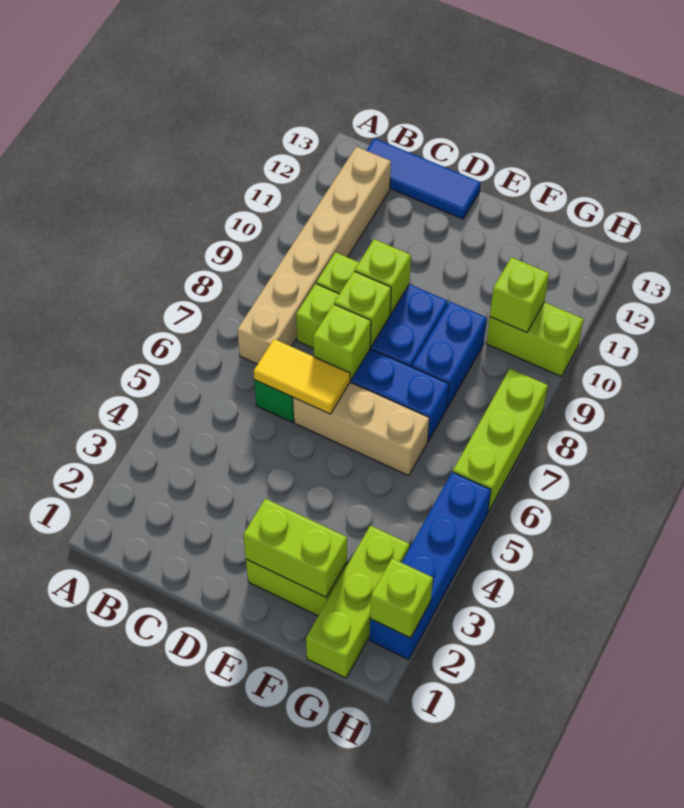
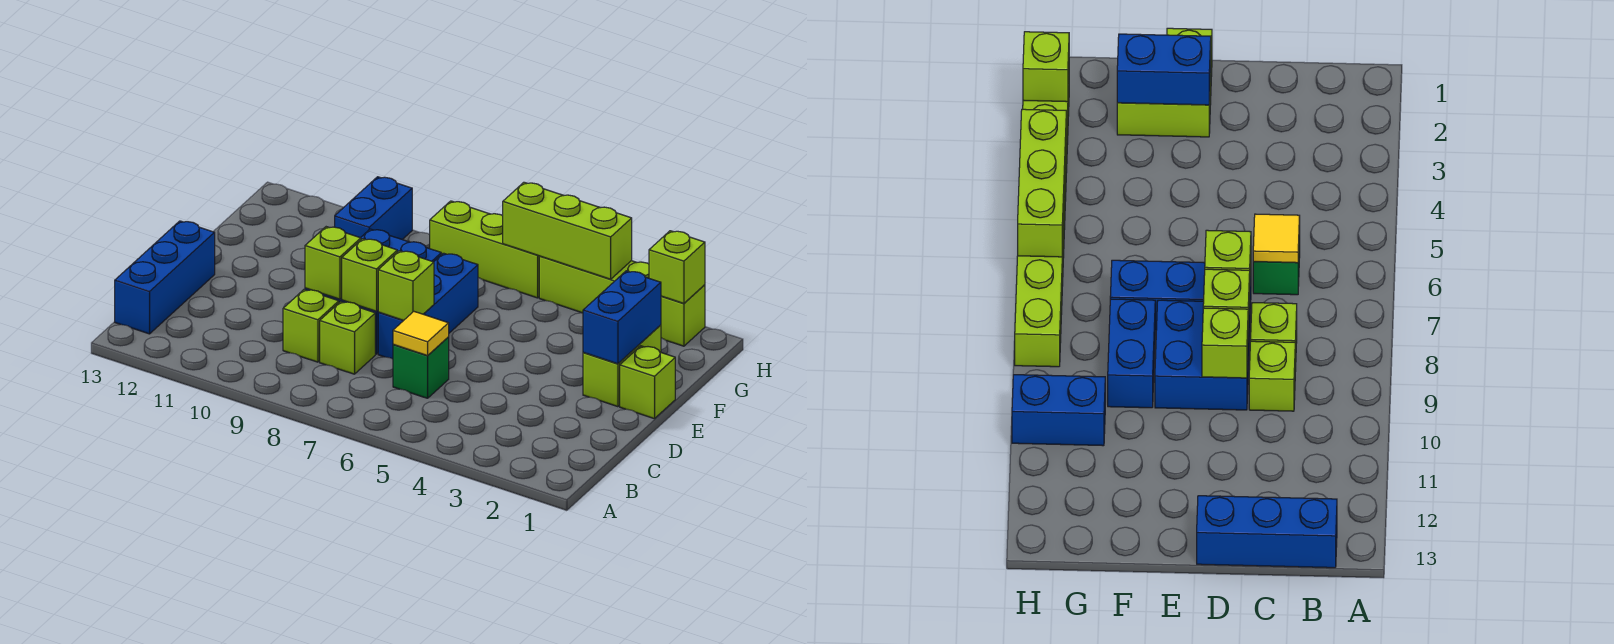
tan brick B7:B12 level 1 -> none
blue tile B13:D13 level 1 -> blue brick B13:D13 level 1
yellow tile C6:D6 level 2 -> yellow tile C6 level 2
tan brick D6:F6 level 1 -> none
lime brick E2:F2 level 2 -> blue brick E2:F2 level 2
lime brick G1:G3 level 1 -> lime brick H4:H6 level 2
lime brick G10:H10 level 1 -> blue brick G10:H10 level 1
lime brick G10 level 2 -> lime brick E1 level 1
blue brick H2:H5 level 1 -> lime brick H2:H5 level 1

